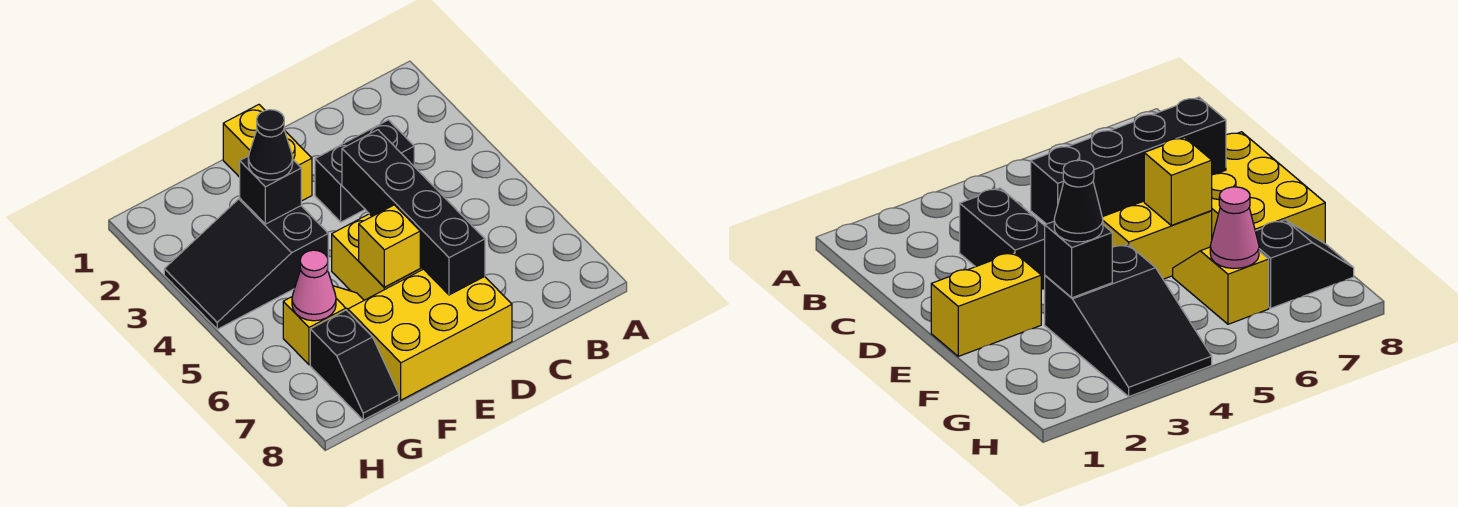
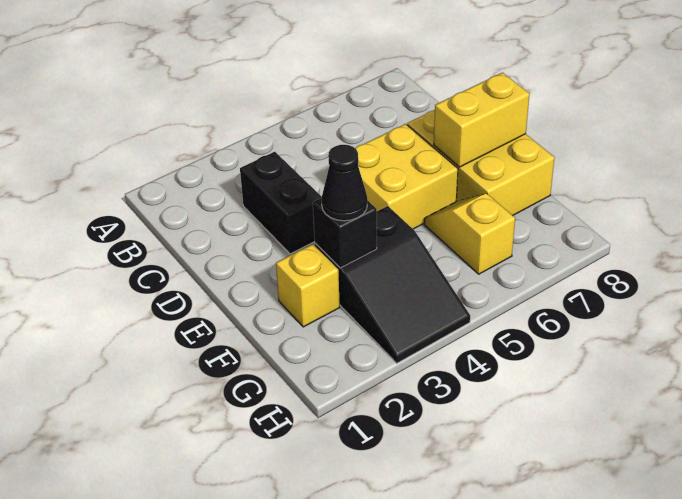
black brick D4:D7 level 2 -> none
yellow brick E1:E2 level 1 -> yellow brick E7:E8 level 2
yellow brick E6 level 2 -> yellow brick F2 level 1
pink cone G6 level 2 -> none
black slope G7:G8 level 1 top 7 -> none

